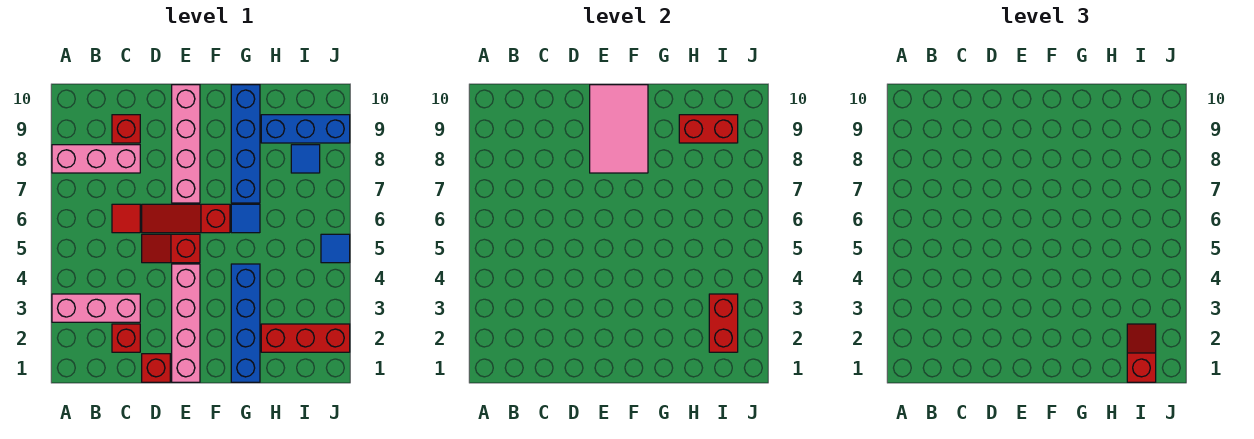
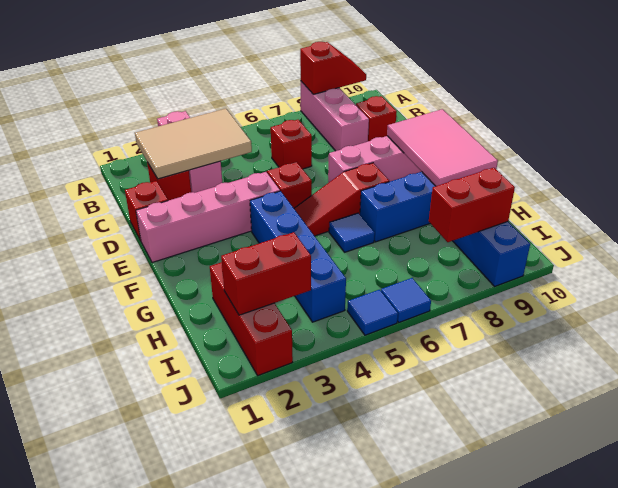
none -> tan tile B2:C4 level 2
red tile C6 level 1 -> red brick C6 level 1
red slope D6:F6 level 1 top F -> red slope F5:F7 level 1 top 7
pink tile E8:F10 level 2 -> pink tile E9:G10 level 2
blue brick G1:G4 level 1 -> blue brick F4:I4 level 1
red brick H9:I9 level 2 -> red brick I8:I9 level 2
red slope I1:I2 level 3 top 1 -> red slope A8:A9 level 2 top 8
blue tile I8 level 1 -> blue tile J6 level 1

